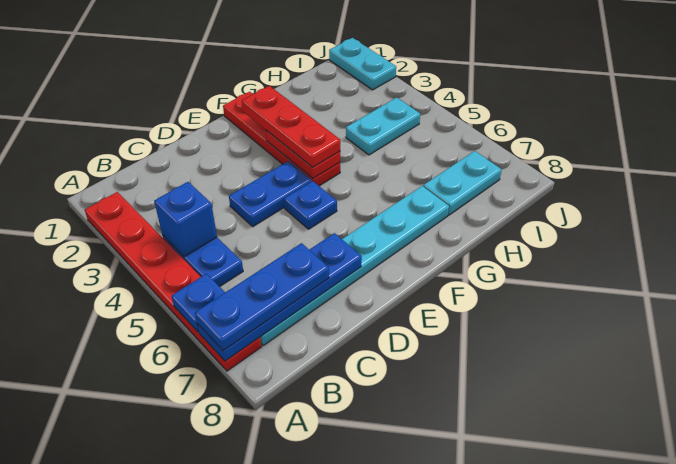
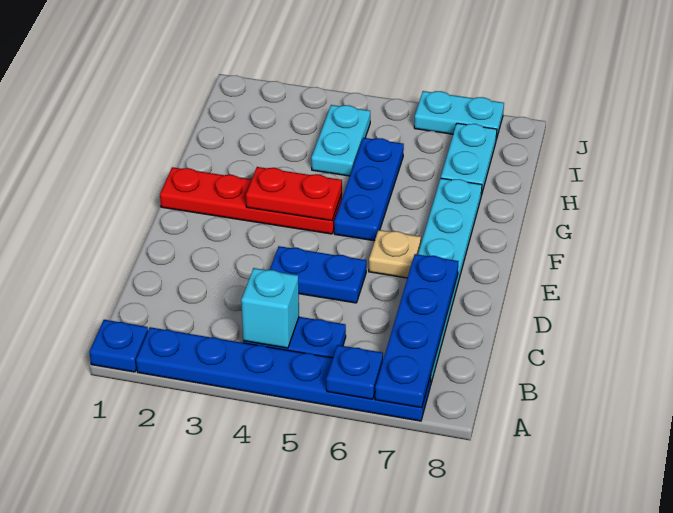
red plate A2:A7 level 1 -> blue plate A2:A7 level 1
blue plate A7:C7 level 3 -> blue plate F5:H5 level 1
blue brick B4 level 2 -> cyan brick B4 level 2
blue plate D4:E4 level 1 -> blue plate D4:D5 level 1
blue plate E5 level 1 -> blue plate A1 level 1
none -> tan plate E6 level 1
red plate F2:F4 level 3 -> none
cyan plate J1:J2 level 1 -> cyan plate J6:J7 level 1

